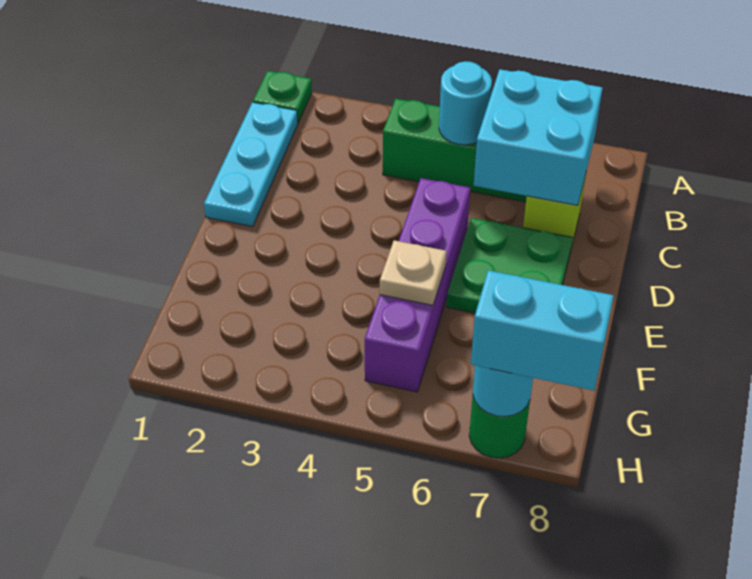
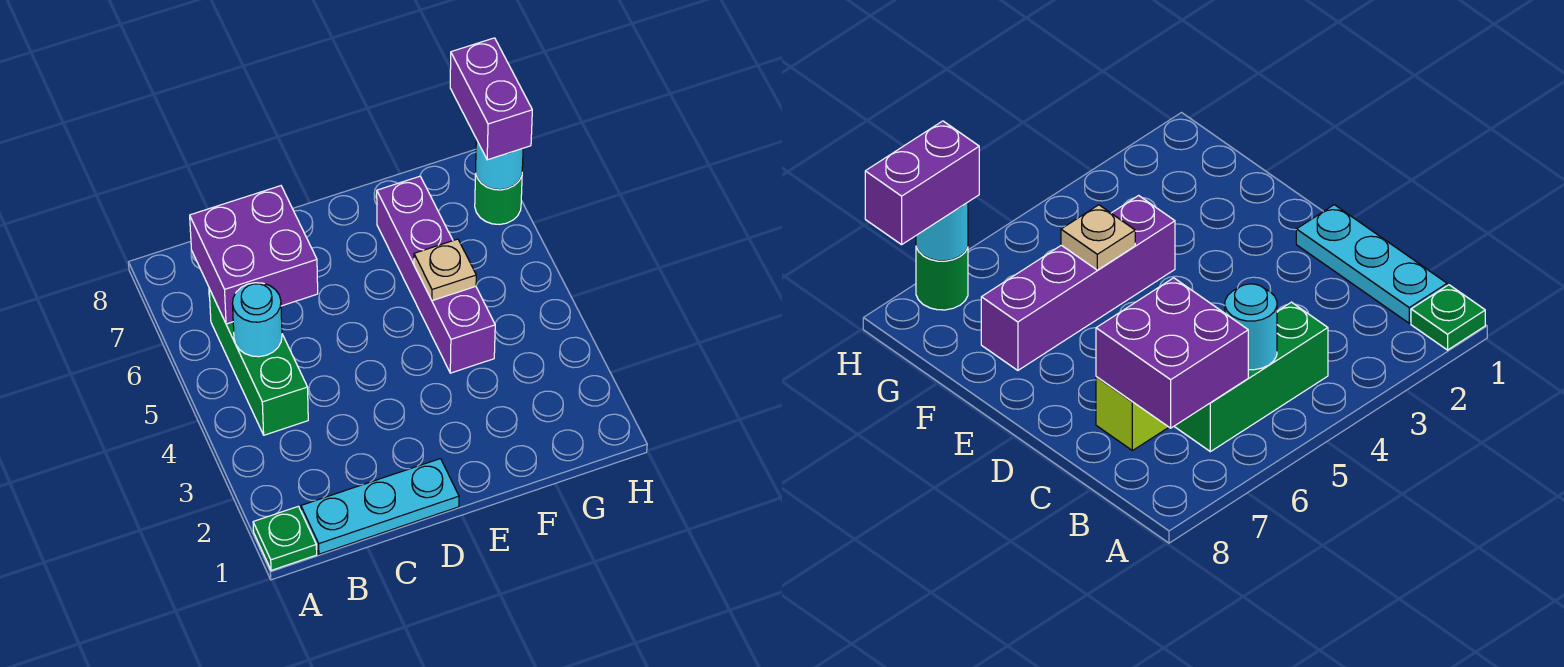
cyan brick B6:C7 level 2 -> purple brick B6:C7 level 2
purple brick D5:G5 level 1 -> purple brick F4:F7 level 1
green plate D6:E7 level 1 -> none
cyan brick H7:H8 level 3 -> purple brick H7:H8 level 3

